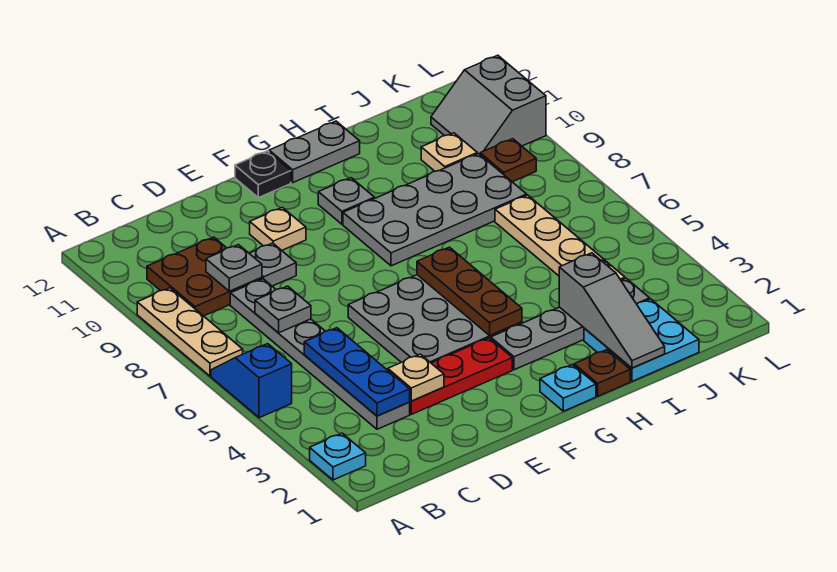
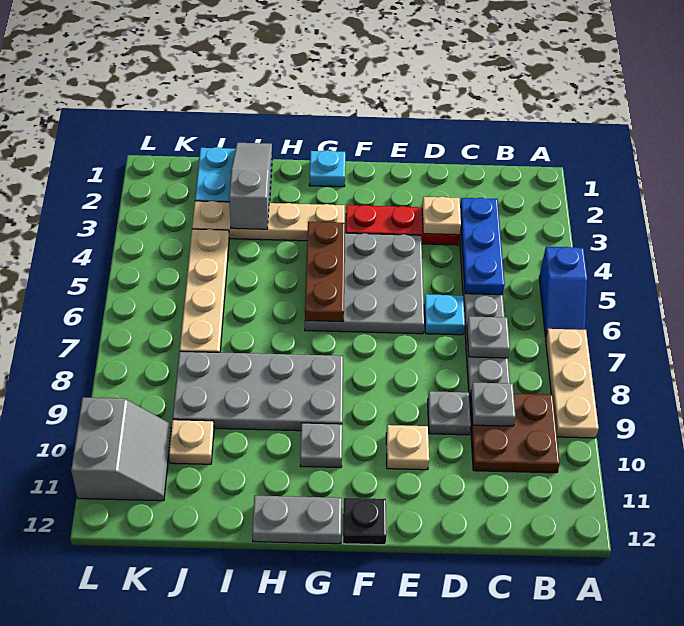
cyan plate A2 level 1 -> cyan plate D6 level 1
grey plate G3:J3 level 1 -> tan plate G3:J3 level 1
brown plate H1 level 1 -> none
brown plate K9 level 1 -> none

